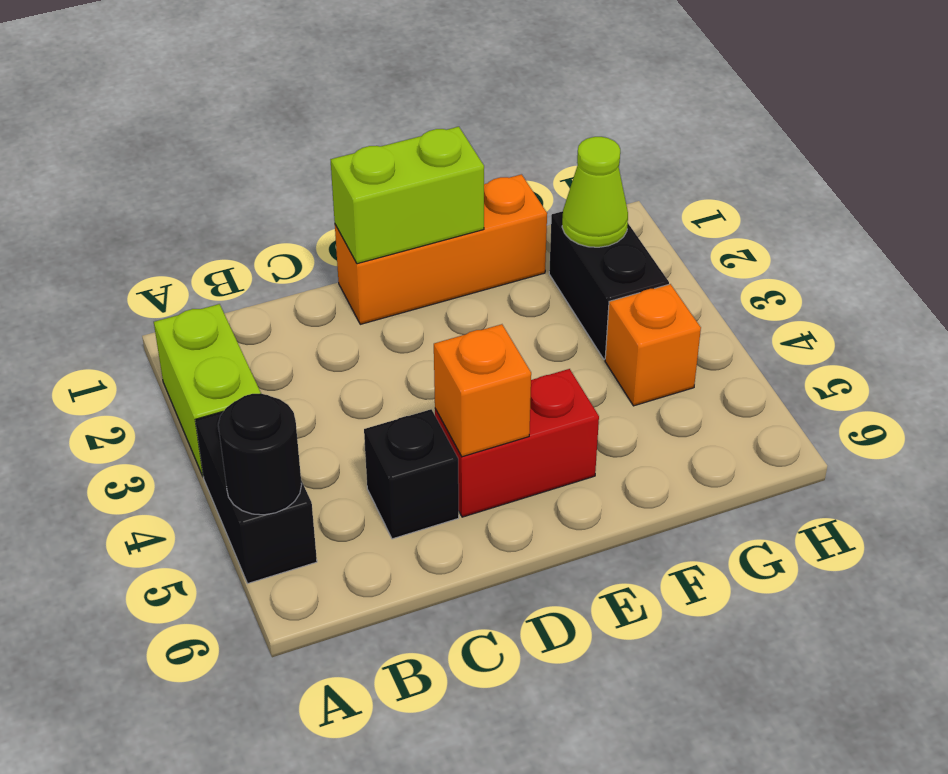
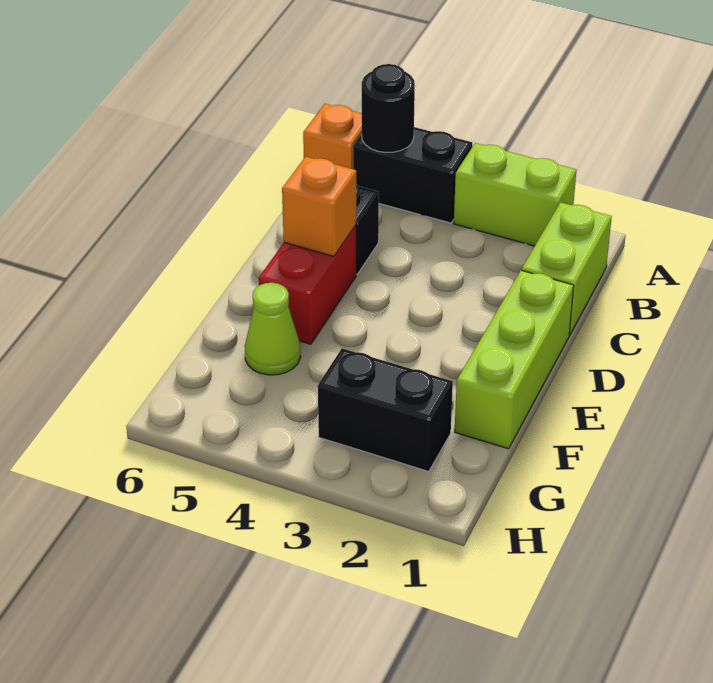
orange brick D1:F1 level 1 -> lime brick D1:F1 level 1
lime brick D1:E1 level 2 -> lime brick B1:C1 level 1
lime cone G2 level 2 -> lime cone F5 level 1
orange brick G4 level 1 -> orange brick A6 level 1

